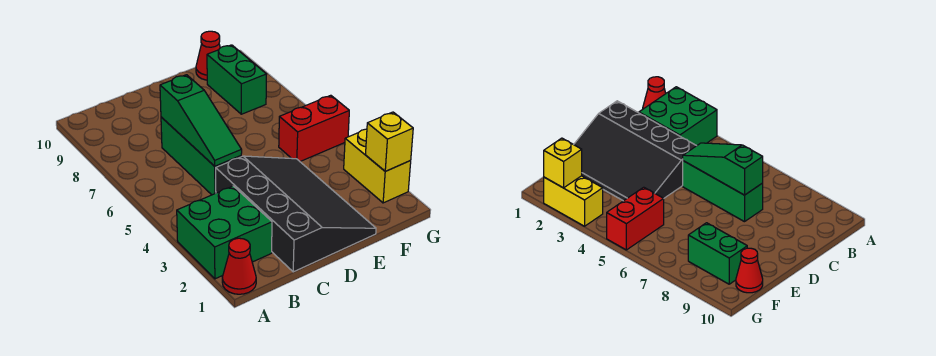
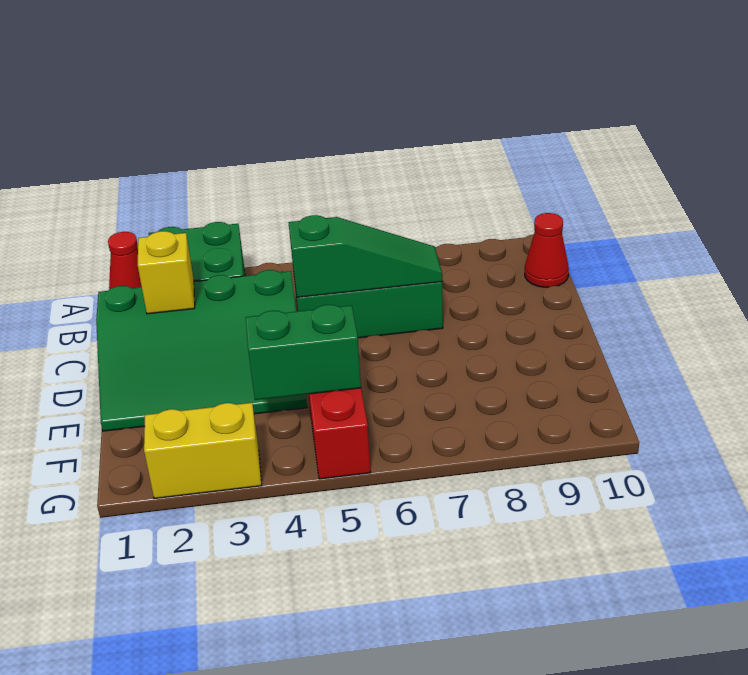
black slope C1:E4 level 1 top C -> green slope C1:E4 level 1 top C
green slope C5:C7 level 2 top 7 -> green slope C5:C7 level 2 top 5
green brick F8:F9 level 1 -> green brick F4:F5 level 2
red cone F10 level 1 -> red cone B10 level 1
yellow brick G2 level 2 -> yellow brick C2 level 2

